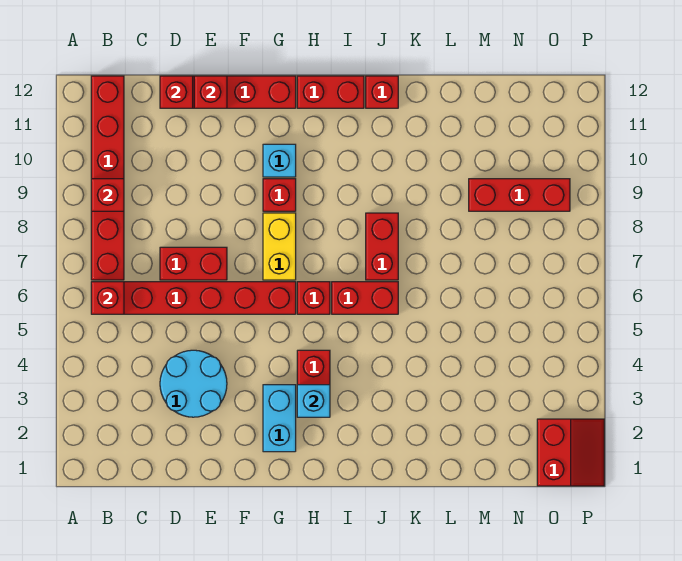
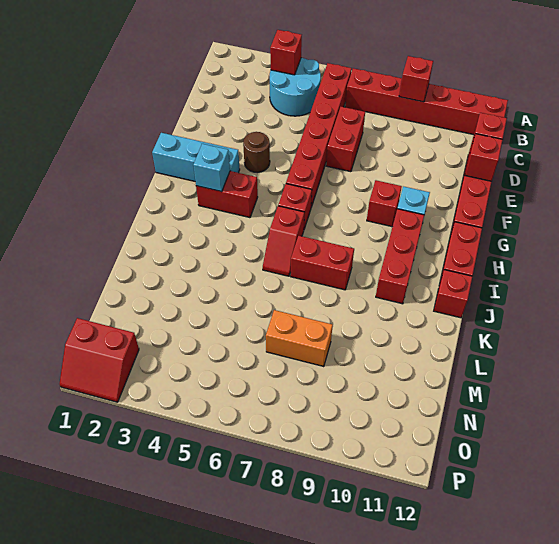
red brick B6 level 2 -> red brick B4 level 2
cyan round brick D3:E4 level 1 -> cyan round brick B4:C5 level 1
none -> brown round brick F4 level 1
cyan brick G2:G3 level 1 -> cyan brick G1:G3 level 1
yellow brick G7:G8 level 1 -> none
red brick I6:J6 level 1 -> red slope I6:J6 level 1 top I
none -> orange brick M7:M8 level 1
red brick M9:O9 level 1 -> red brick H10:J10 level 1

